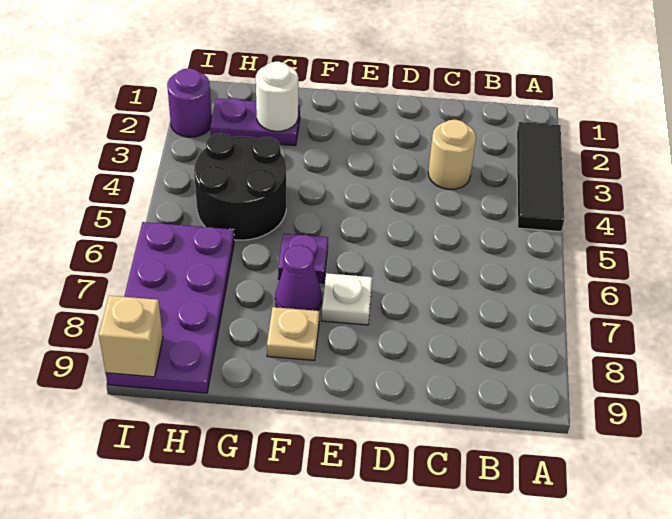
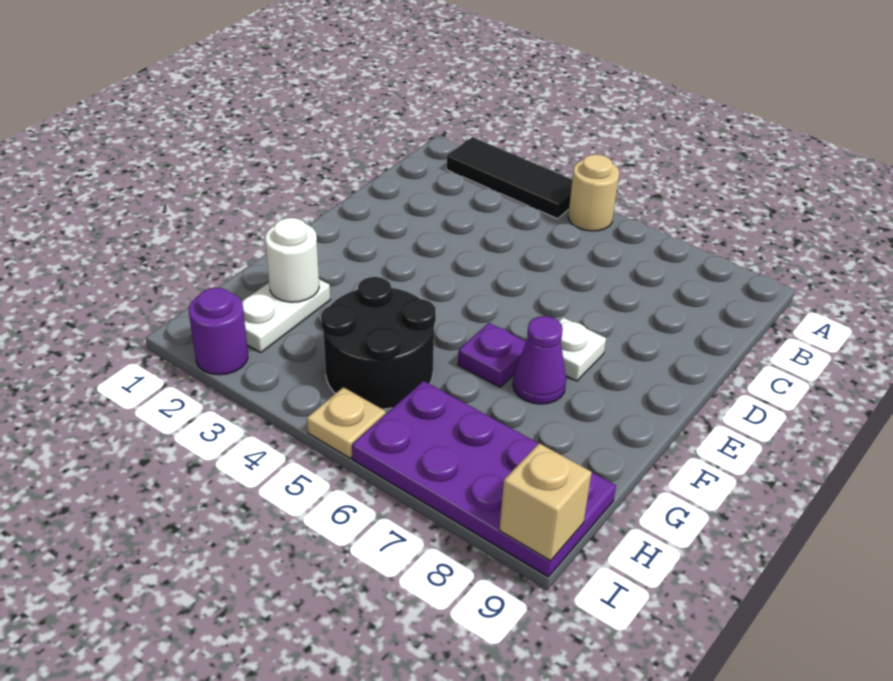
tan round brick C3 level 1 -> tan round brick A5 level 1
tan plate F8 level 1 -> tan plate I5 level 1
purple plate G2:H2 level 1 -> white plate G2:H2 level 1

